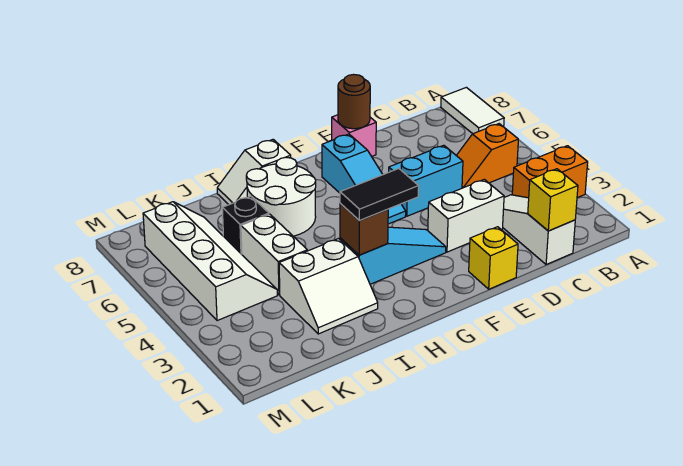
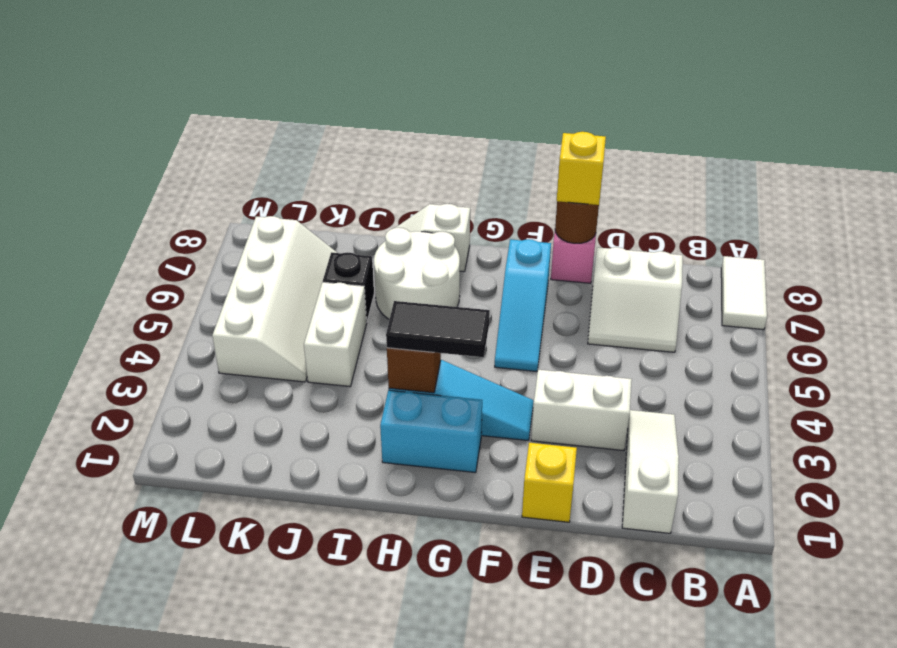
orange brick A3:B3 level 1 -> none
orange slope B5:C5 level 1 top B -> none
yellow brick C1 level 2 -> yellow brick E8 level 3
cyan brick D5:E5 level 1 -> cyan brick G2:H2 level 1
white slope I2:J3 level 1 top 3 -> white slope C6:D7 level 1 top 7

